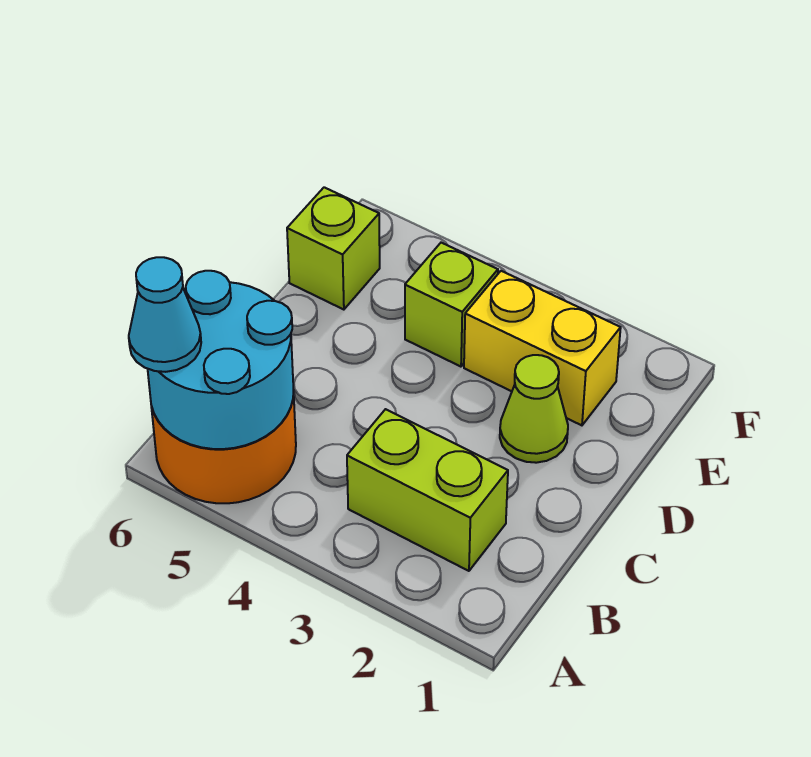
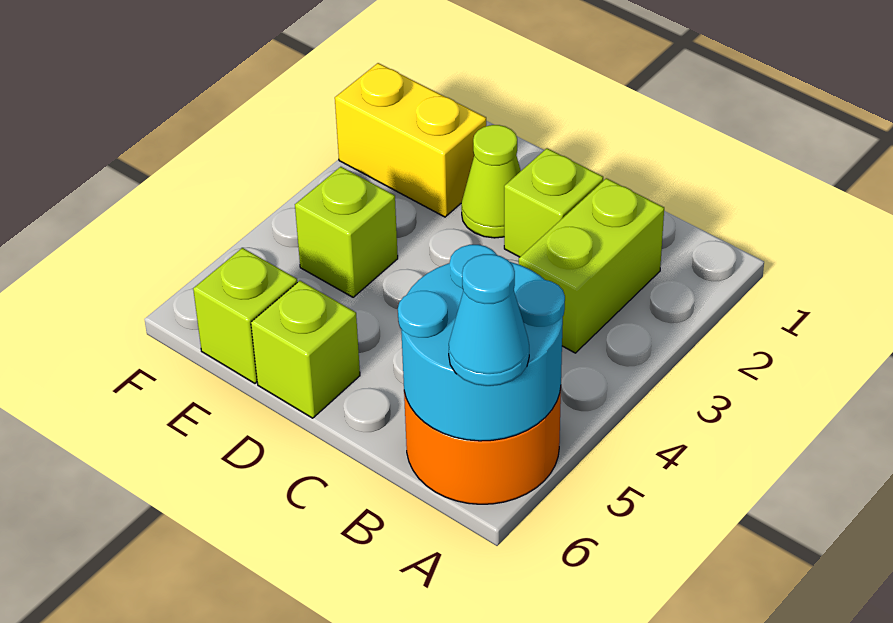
none -> lime brick C2 level 1
none -> lime brick D6 level 1
yellow brick E2:E3 level 1 -> yellow brick E2:F2 level 1

